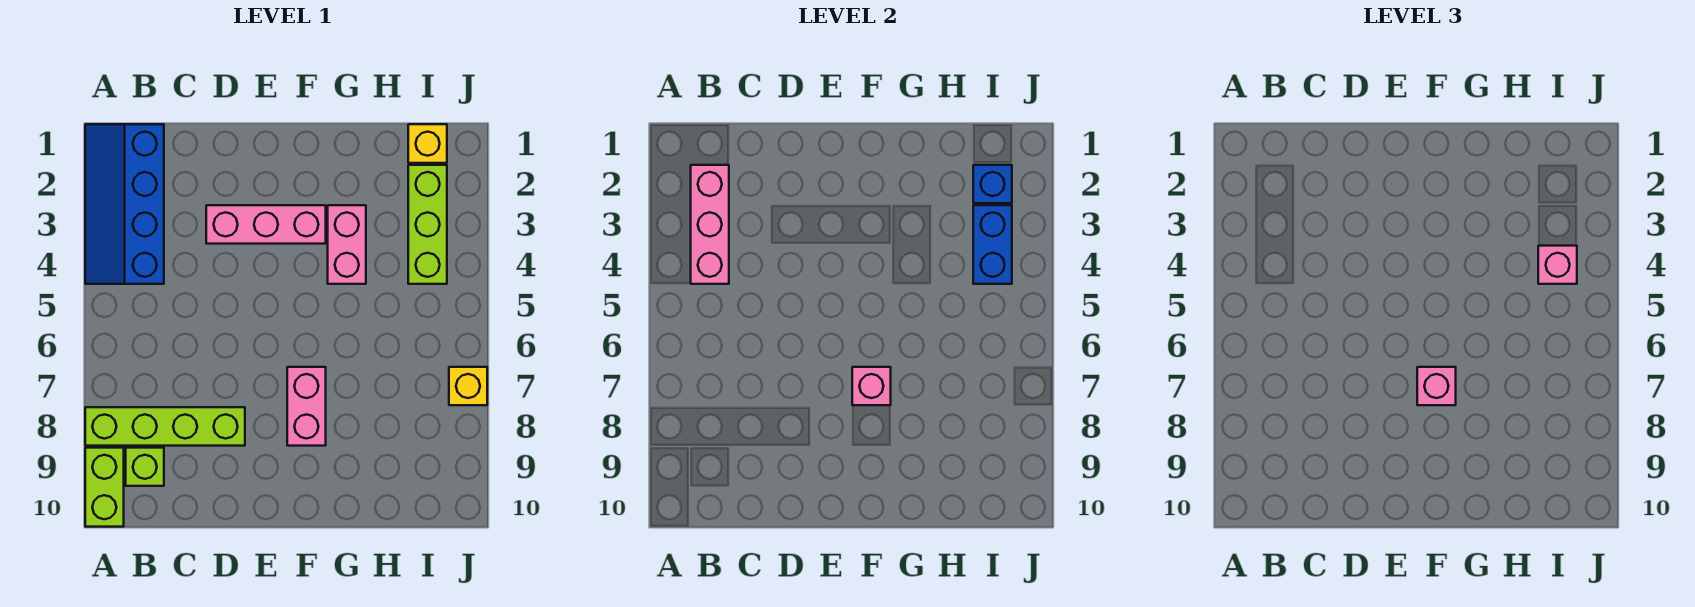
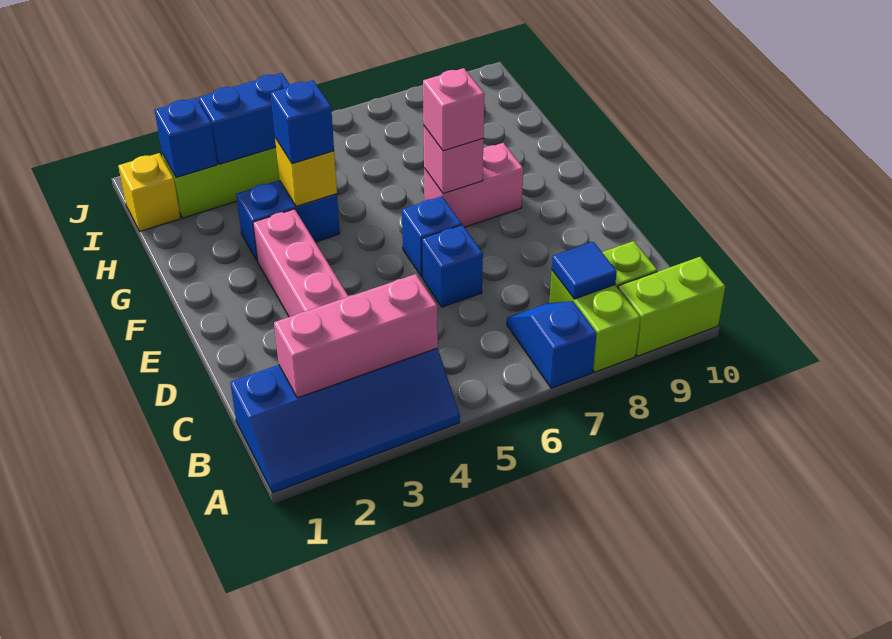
none -> blue slope A7:B7 level 1 top A
lime brick A8:D8 level 1 -> lime brick A8:B8 level 1
none -> blue tile B8 level 2
none -> blue brick D6 level 1
none -> blue brick E6 level 1
pink brick G3:G4 level 1 -> blue brick G3:G4 level 1
none -> blue brick G4 level 3
pink brick I4 level 3 -> none
yellow brick J7 level 1 -> yellow brick G4 level 2

